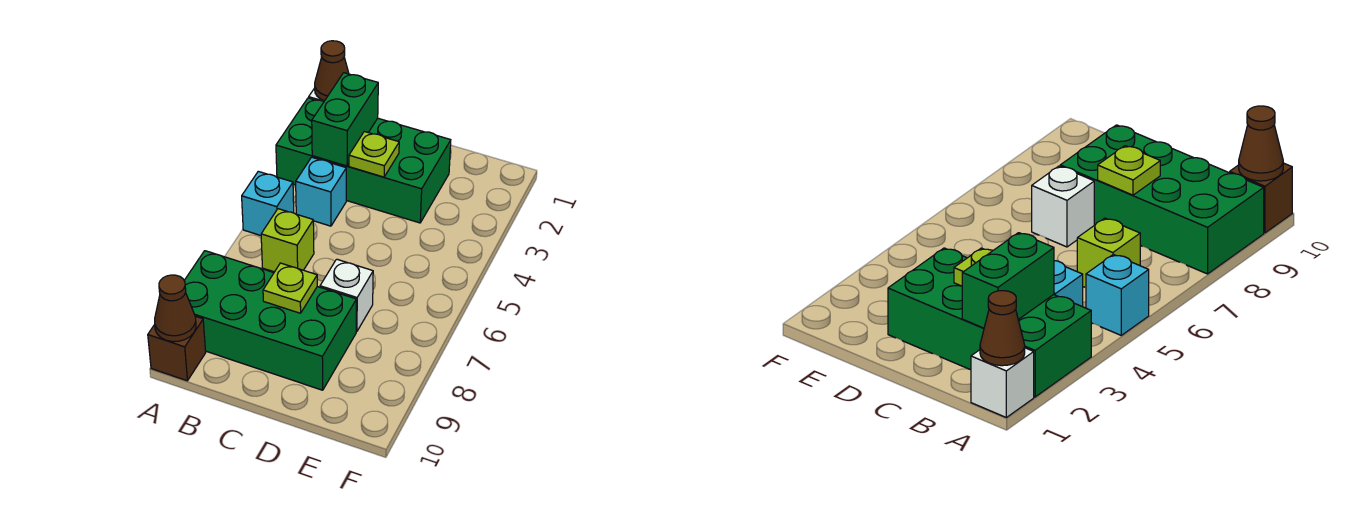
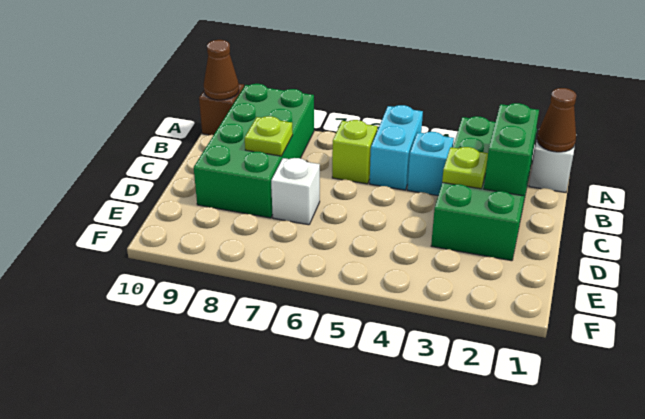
cyan brick A5 level 1 -> cyan brick A5:B5 level 1
green brick B2:B3 level 2 -> green brick B2:C2 level 2

